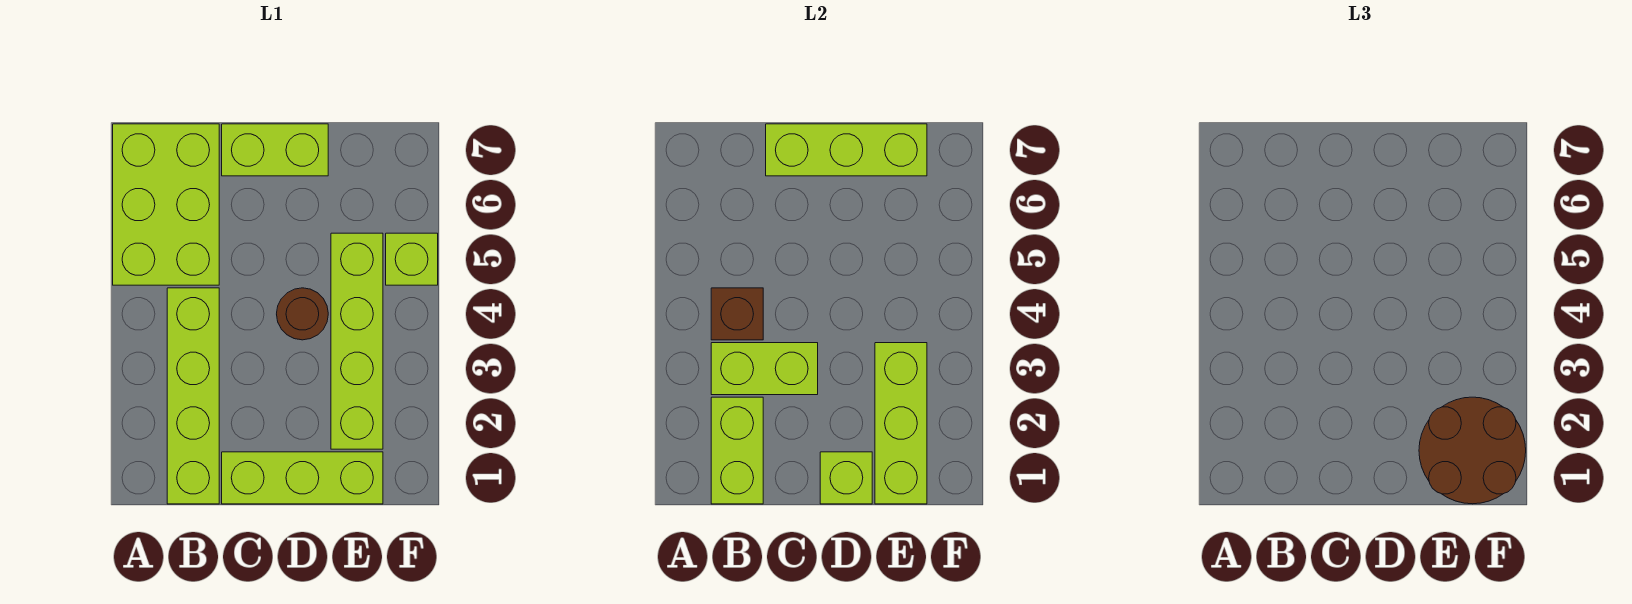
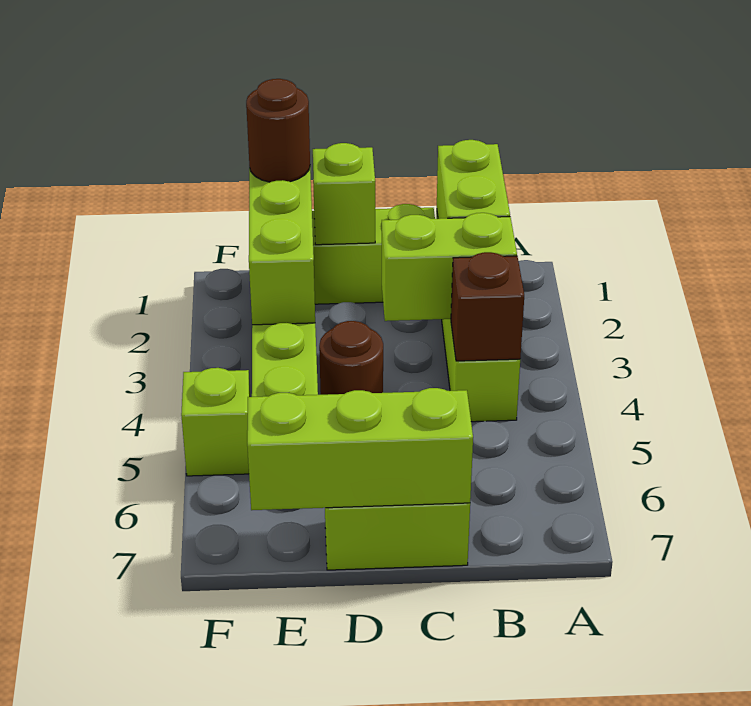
lime brick A5:B7 level 1 -> none
brown round brick E1:F2 level 3 -> brown round brick E1 level 3

